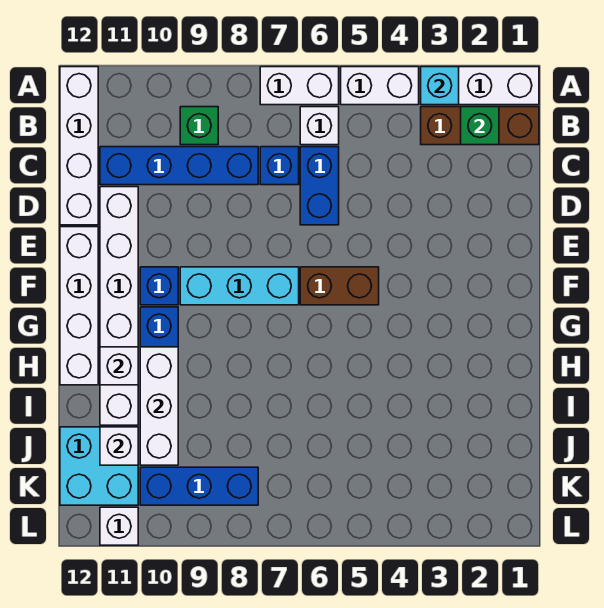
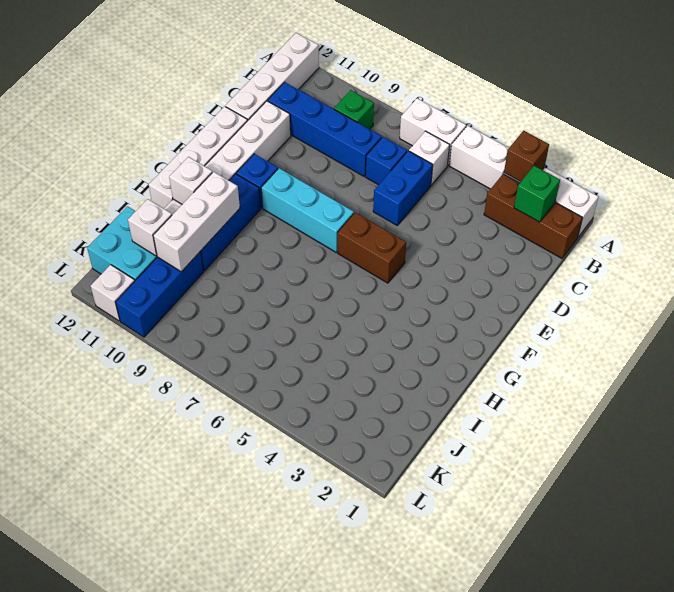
cyan brick A3 level 2 -> brown brick A3 level 2
blue brick K8:K10 level 1 -> blue brick J10:L10 level 1

